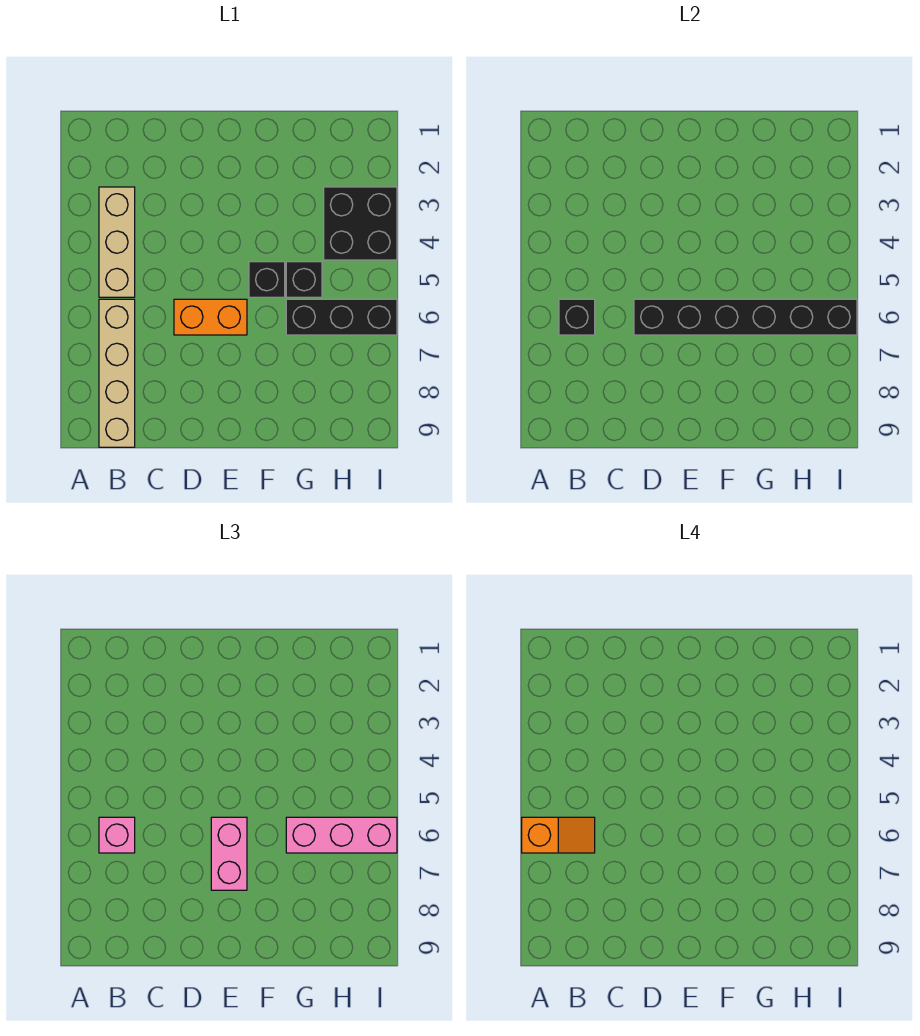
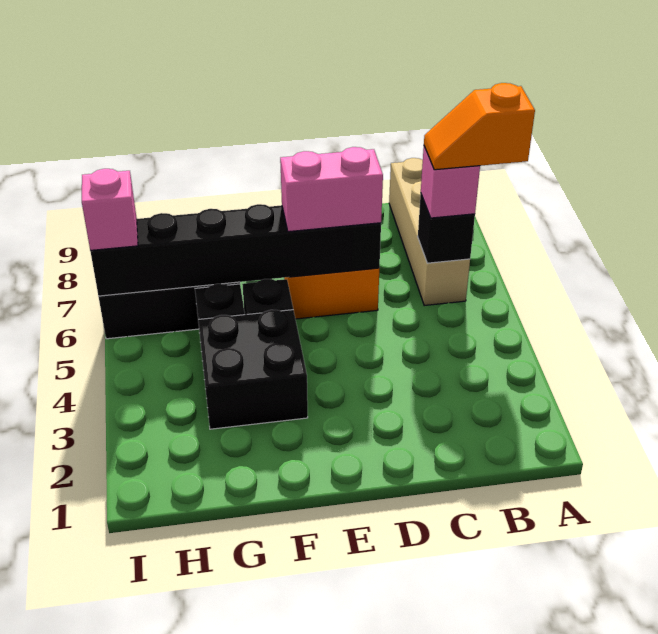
tan brick B3:B5 level 1 -> none
pink brick E6:E7 level 3 -> pink brick D6:E6 level 3
pink brick G6:I6 level 3 -> pink brick I6 level 3
black brick H3:I4 level 1 -> black brick F3:G4 level 1

